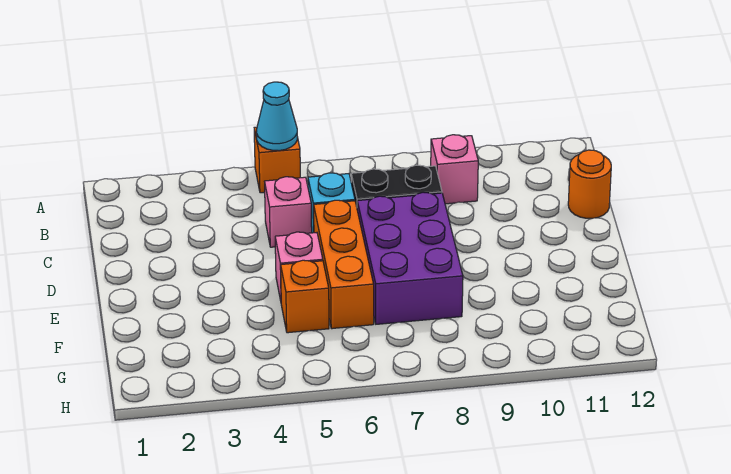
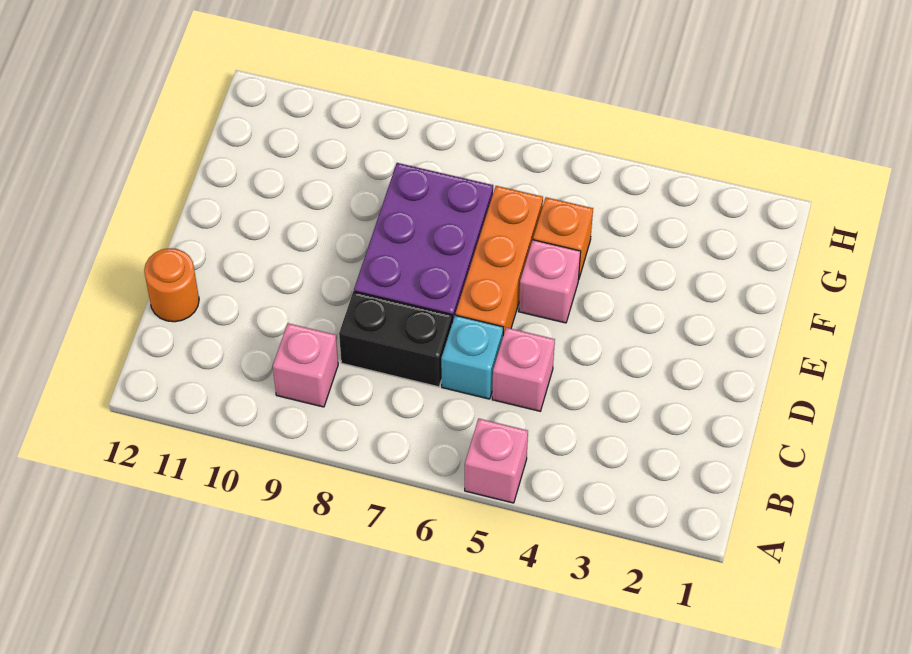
orange brick A5 level 1 -> pink brick A5 level 1
cyan cone A5 level 2 -> none

